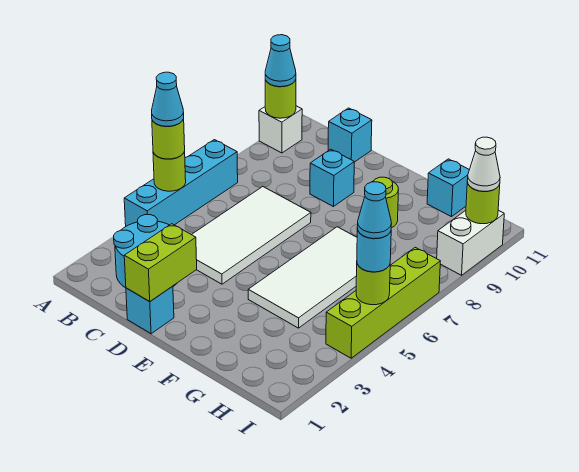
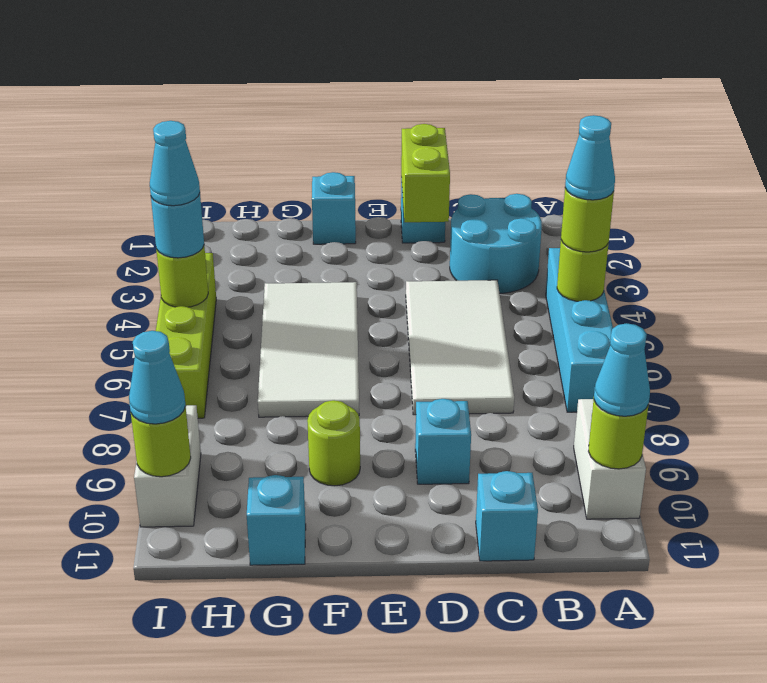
white brick A10 level 1 -> white brick A9:A10 level 1
none -> cyan brick F1 level 1
white cone I10 level 3 -> cyan cone I10 level 3

